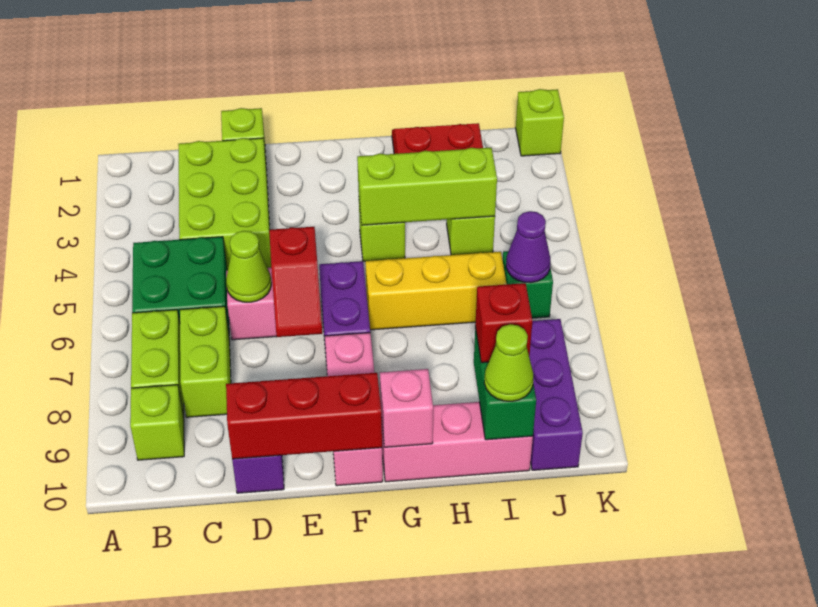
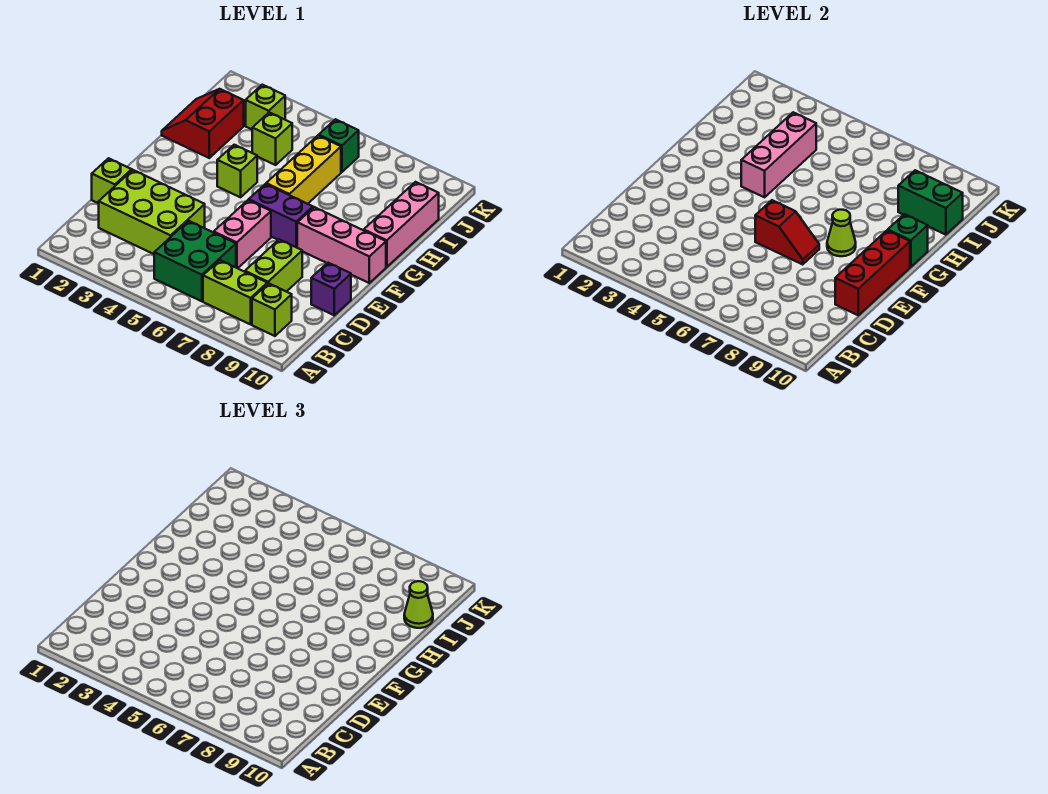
lime brick C7:C8 level 1 -> lime brick C8:D8 level 1
lime cone D6 level 2 -> lime cone F8 level 2
lime brick G4:I4 level 2 -> pink brick G4:I4 level 2
pink brick G10 level 2 -> green brick G10 level 2
red brick I9 level 3 -> none
purple cone J6 level 2 -> none
purple brick J8:J10 level 1 -> none
lime brick K1 level 1 -> lime brick J3 level 1

